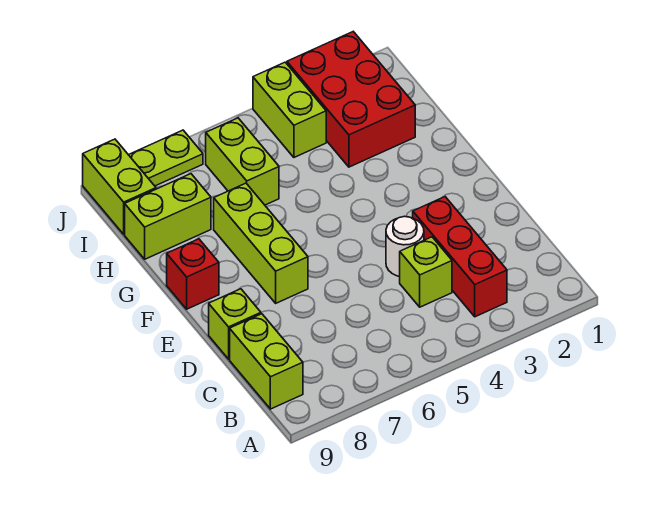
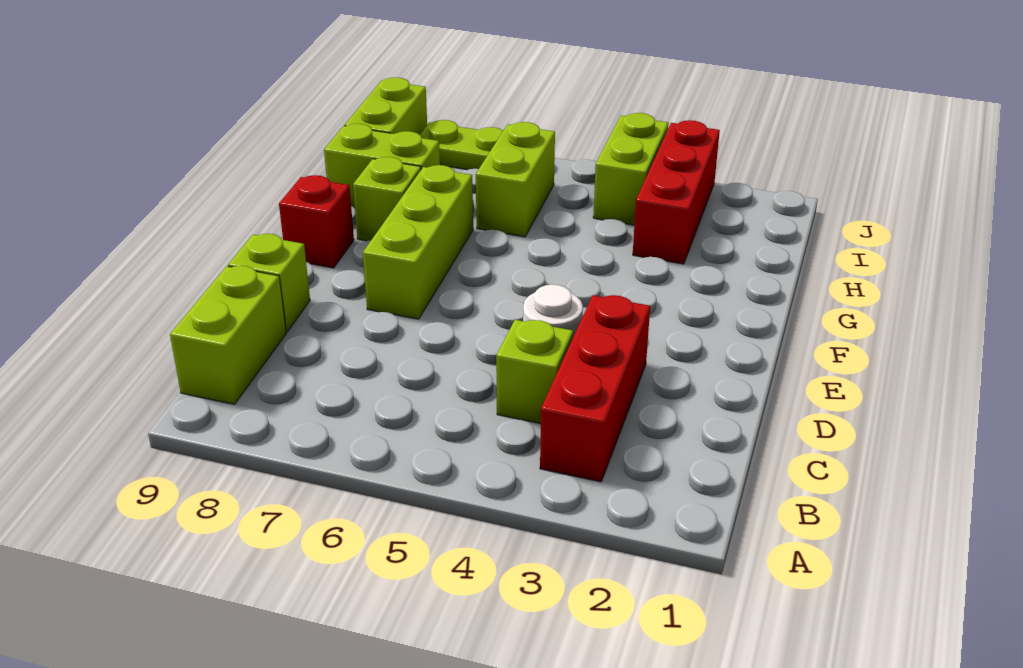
none -> lime brick G8 level 1
red brick H2:J3 level 1 -> red brick H3:J3 level 1

